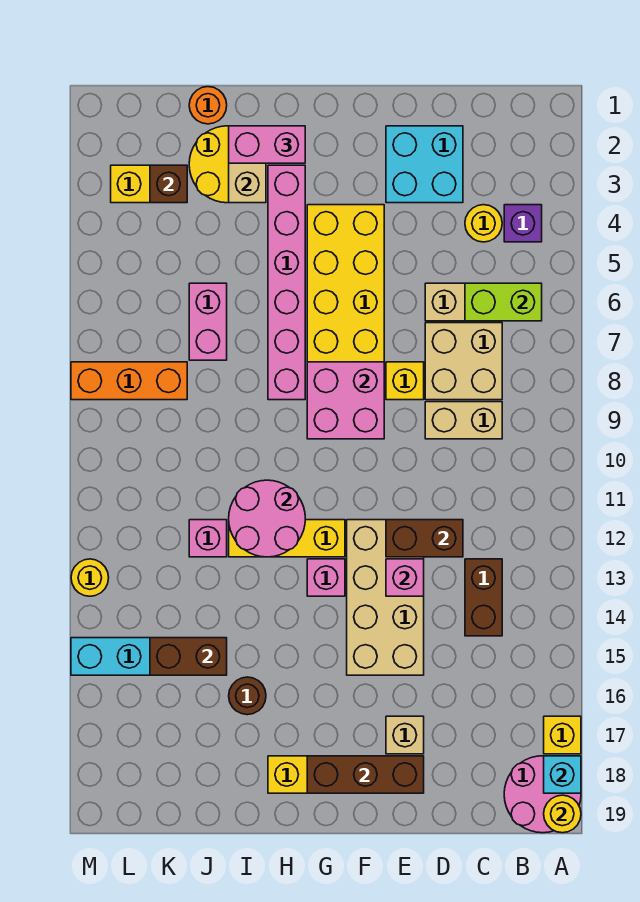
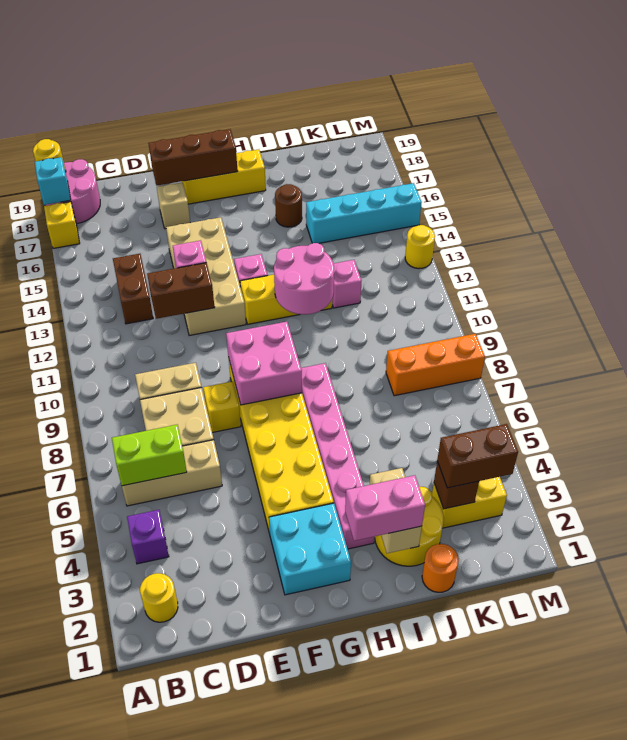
yellow round brick C4 level 1 -> yellow round brick B2 level 1
cyan brick D2:E3 level 1 -> cyan brick F2:G3 level 1
pink brick J6:J7 level 1 -> none
brown brick J15:K15 level 2 -> brown brick K3:L3 level 3

